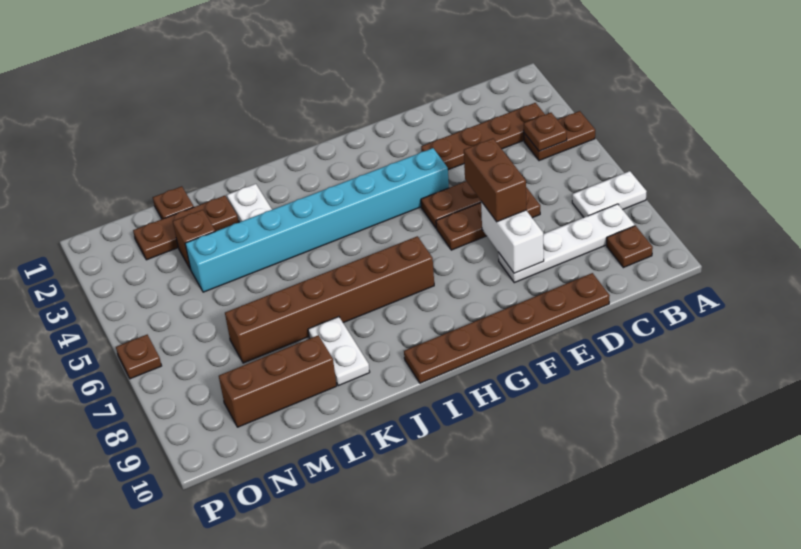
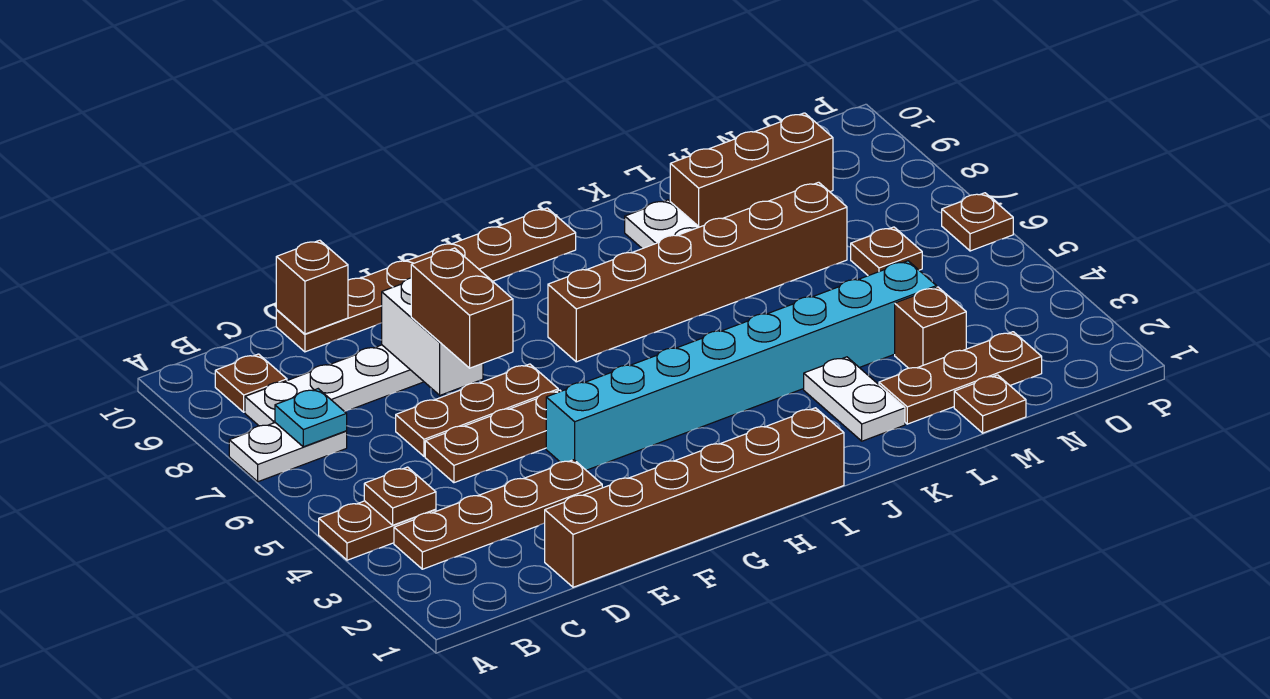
none -> cyan plate B7 level 2
none -> brown brick D1:I1 level 1
none -> brown brick D10 level 2
none -> brown plate N6 level 1

